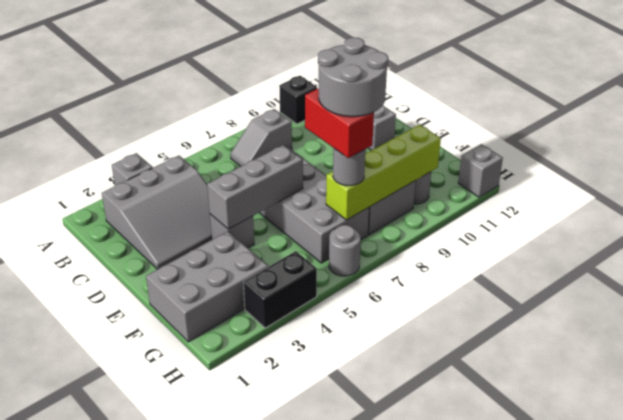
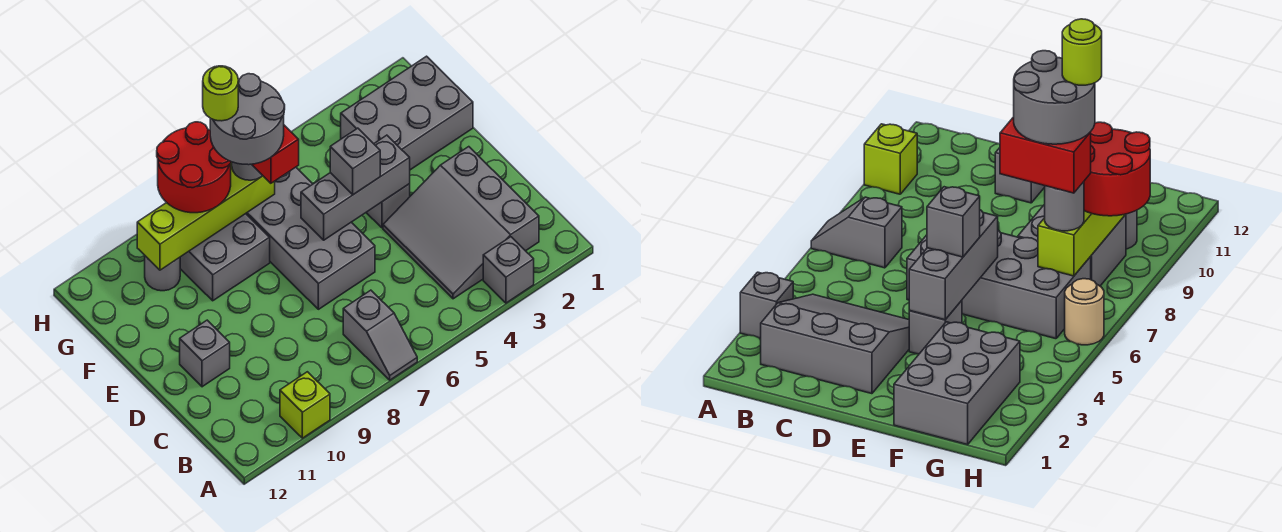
black brick A10 level 1 -> lime brick A10 level 1
grey slope B2:D4 level 1 top B -> grey slope B2:D4 level 1 top 2
grey slope B7:B8 level 1 top 8 -> grey slope A7:B7 level 1 top B
none -> red round brick G8:H9 level 3
none -> lime round brick G8 level 6
black brick H3:H4 level 1 -> none
grey round brick H6 level 1 -> tan round brick H6 level 1
grey brick H12 level 1 -> grey brick E5 level 3

